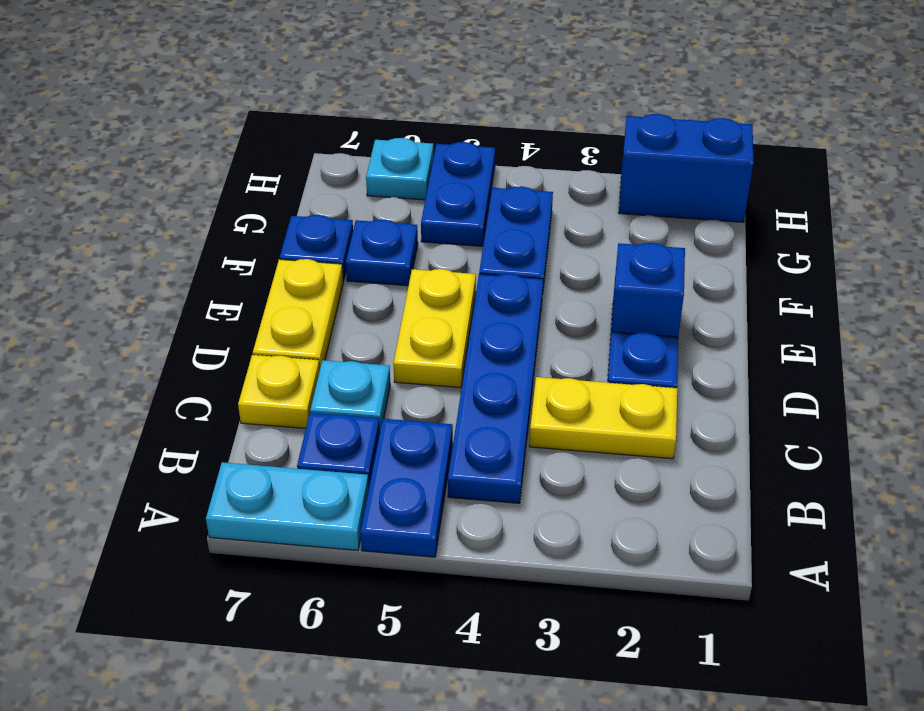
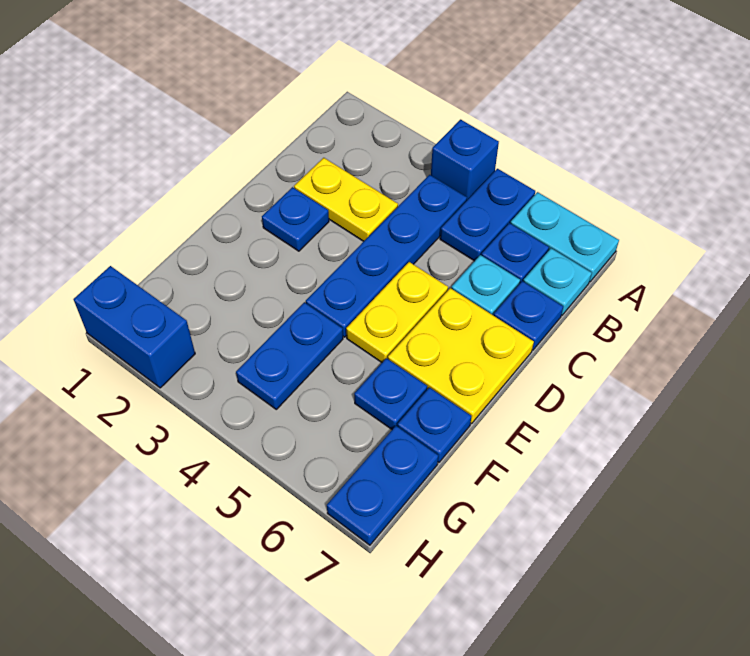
yellow plate C7 level 1 -> blue plate C7 level 1
yellow plate D7:E7 level 1 -> yellow plate D6:E7 level 1
blue brick E2 level 1 -> blue brick A4 level 1
blue plate G5:H5 level 1 -> blue plate G7:H7 level 1
cyan plate H6 level 1 -> cyan plate B7 level 1

